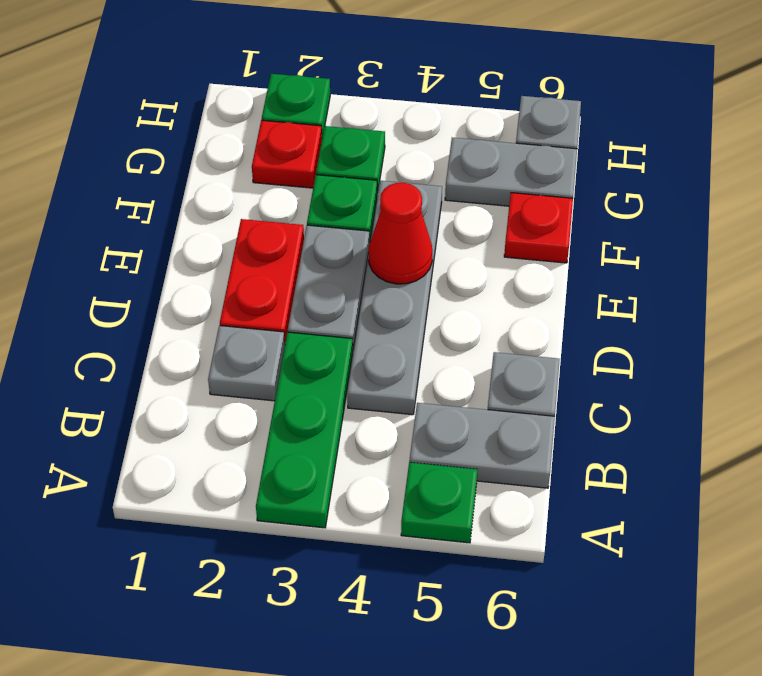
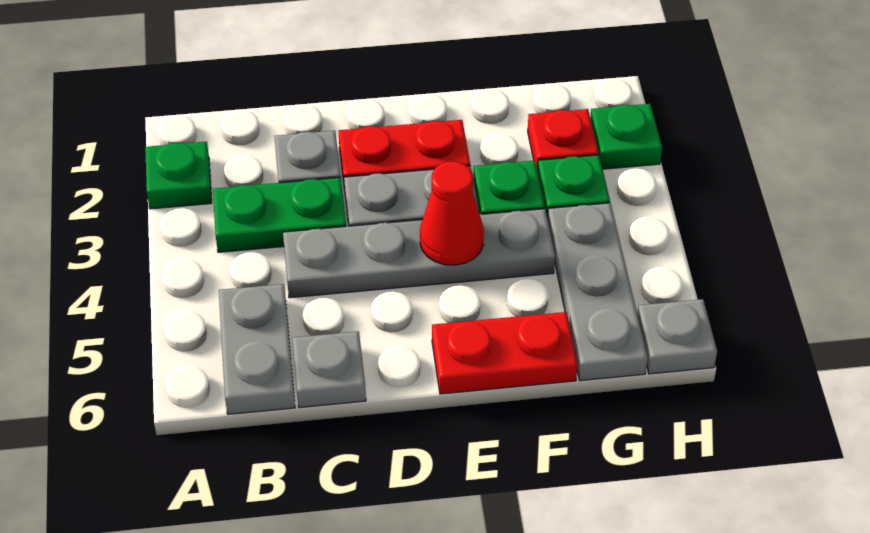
green plate A3:C3 level 1 -> green plate B3:C3 level 1
green plate A5 level 1 -> green plate A2 level 1
red plate F6 level 1 -> red plate E6:F6 level 1
grey plate G5:G6 level 1 -> grey plate G4:G6 level 1

